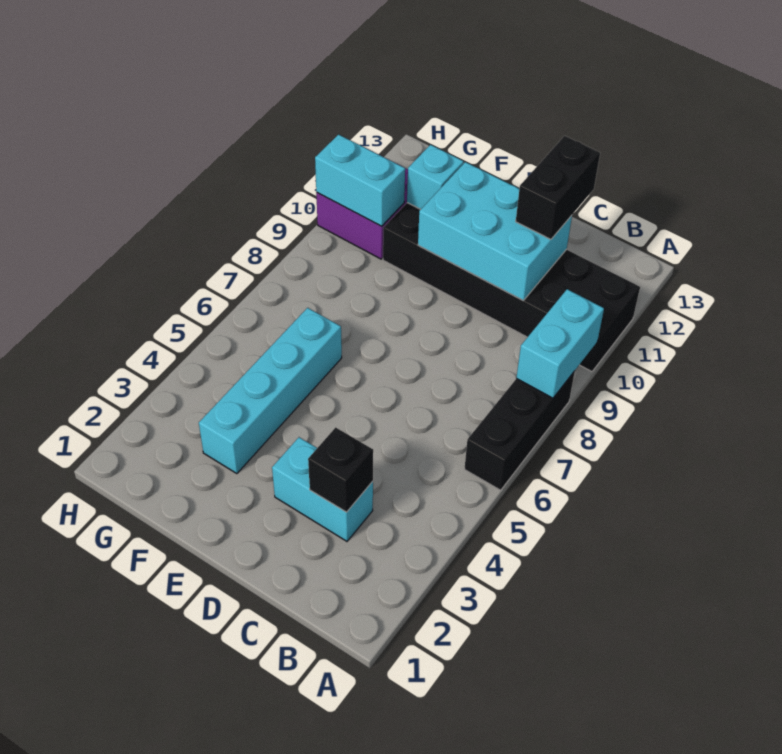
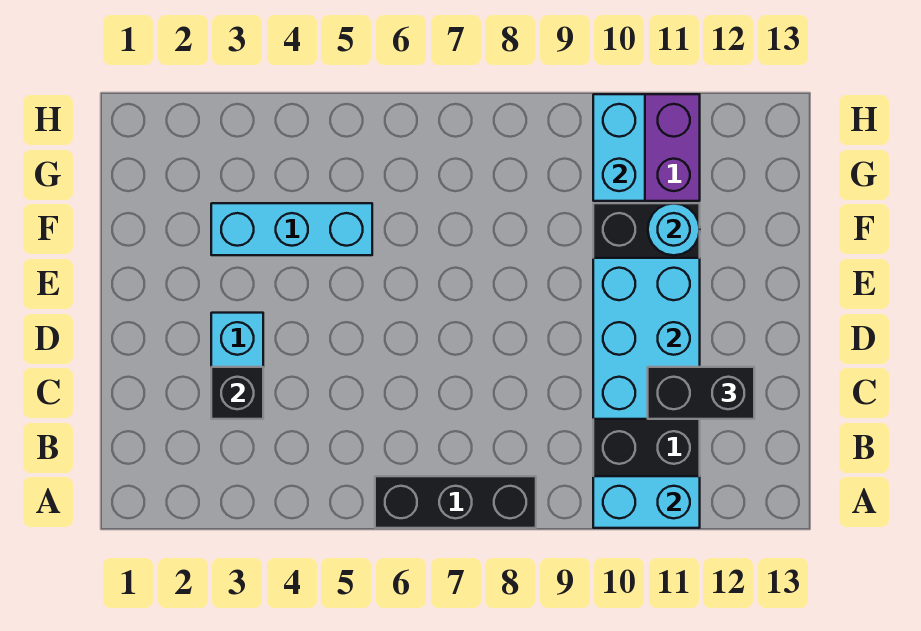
cyan brick A8:A9 level 2 -> cyan brick A10:A11 level 2
cyan brick F3:F6 level 1 -> cyan brick F3:F5 level 1
cyan brick F11 level 2 -> cyan round brick F11 level 2

